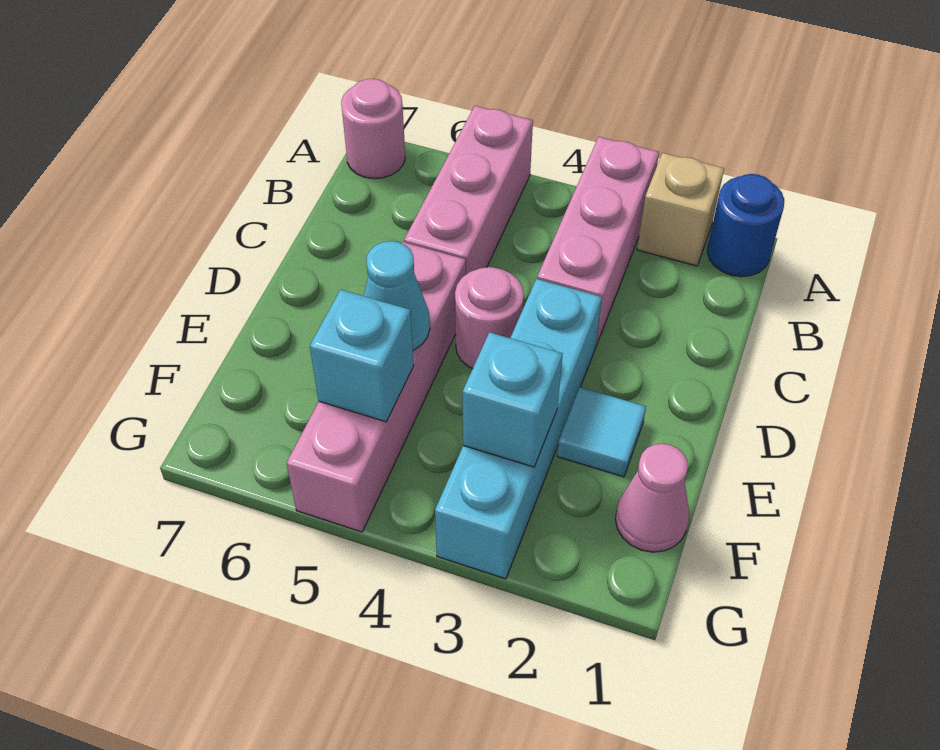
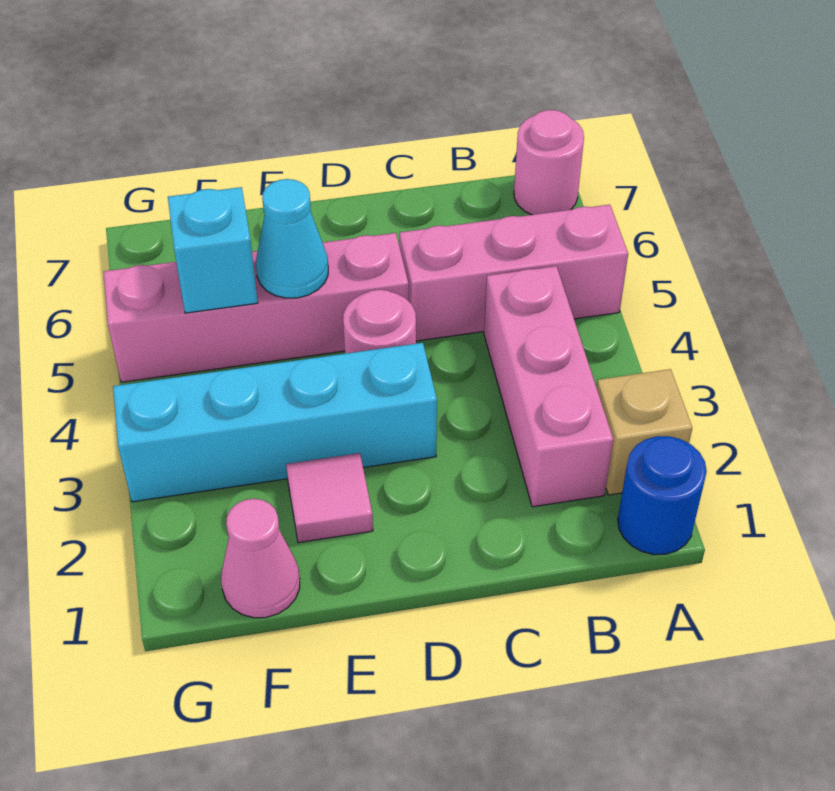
pink brick A3:C3 level 1 -> pink brick B2:B4 level 1
cyan tile E2 level 1 -> pink tile E2 level 1
cyan brick F3 level 2 -> none

